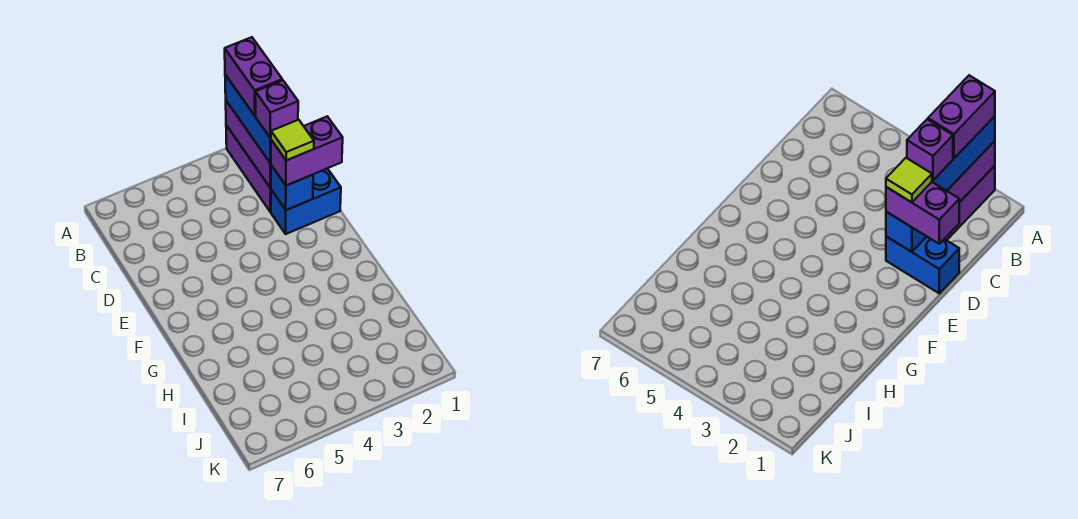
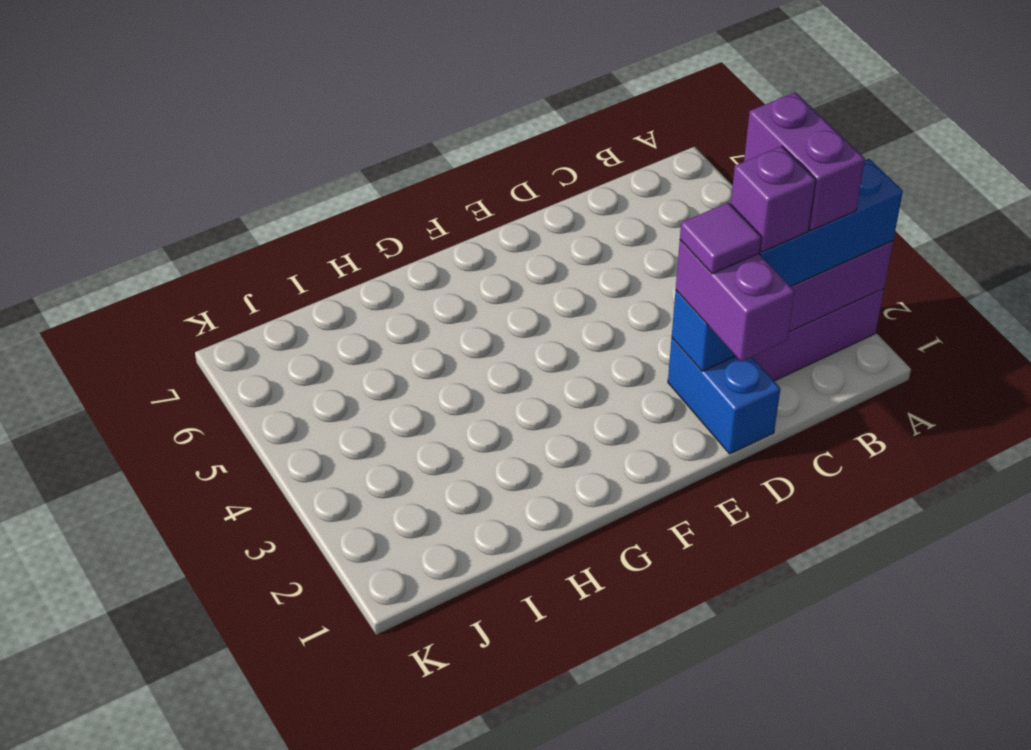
purple brick A2:B2 level 4 -> purple brick B2:B3 level 4
lime tile D2 level 4 -> purple tile D2 level 4

